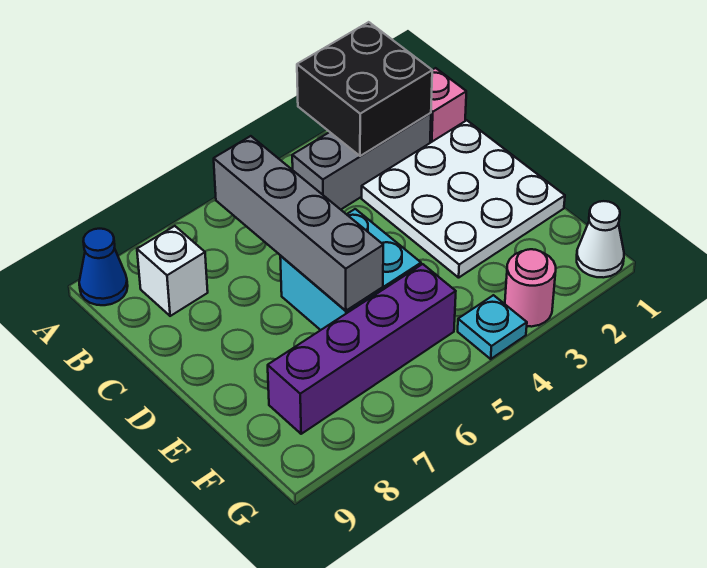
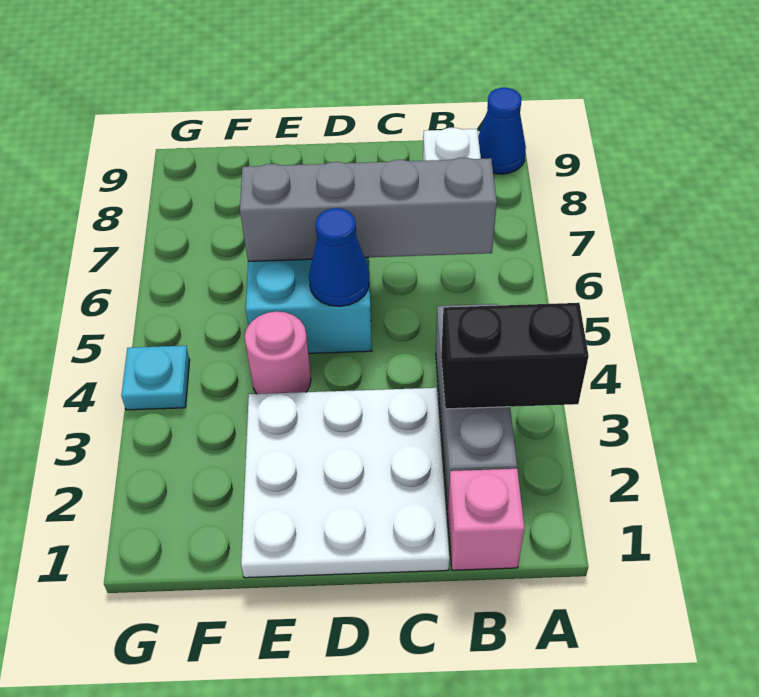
black brick A2:B3 level 2 -> black brick A3:B3 level 2
none -> blue cone D5 level 2
purple brick F5:F8 level 1 -> none
white cone G1 level 1 -> none
pink round brick G3 level 1 -> pink round brick E4 level 1

